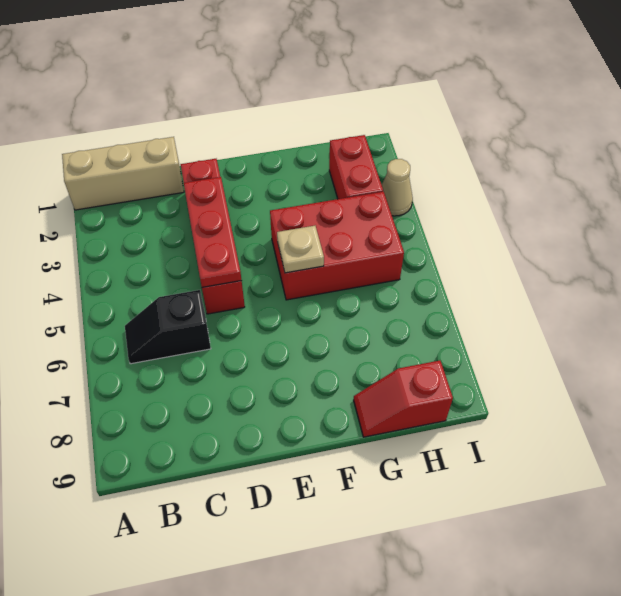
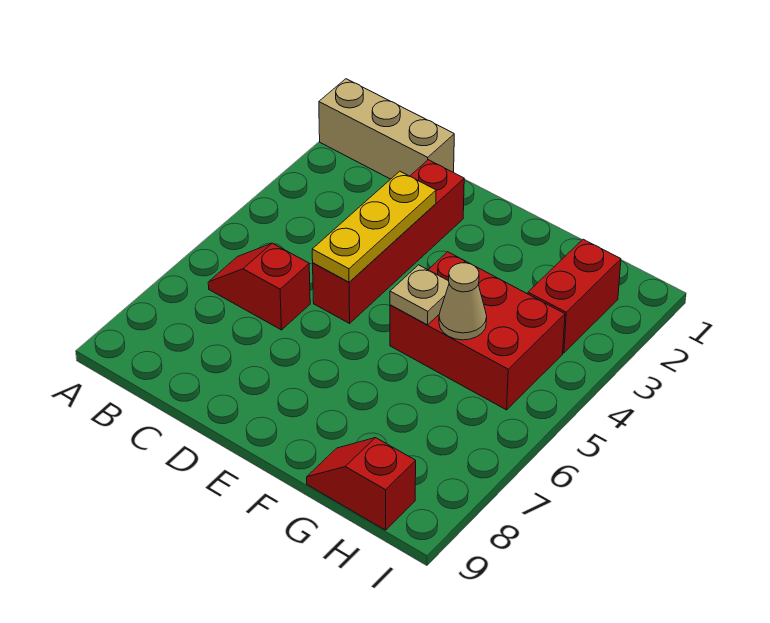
black slope B6:C6 level 1 top C -> red slope B6:C6 level 1 top C
red plate D3:D5 level 2 -> yellow plate D3:D5 level 2
tan cone I3 level 1 -> tan cone G5 level 2

